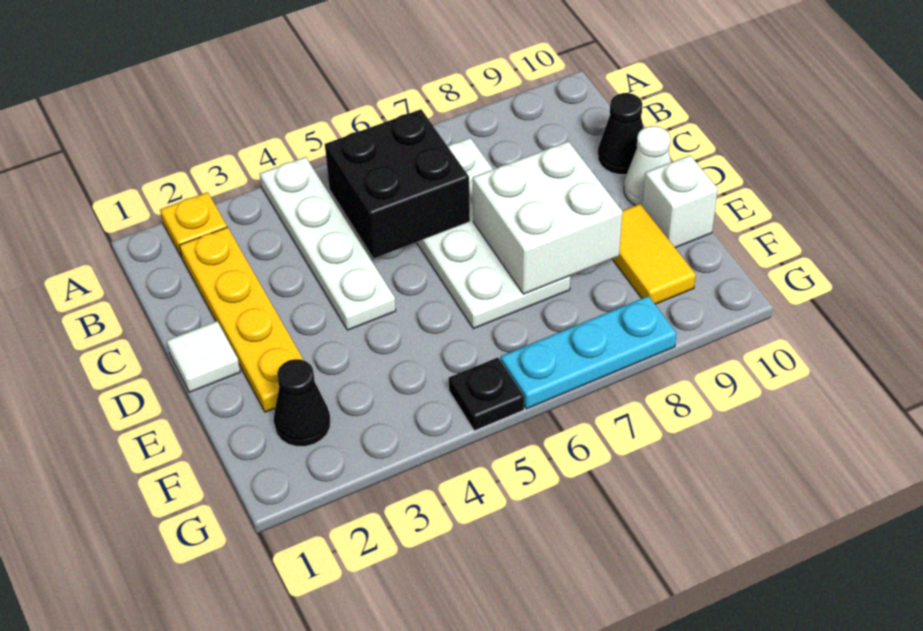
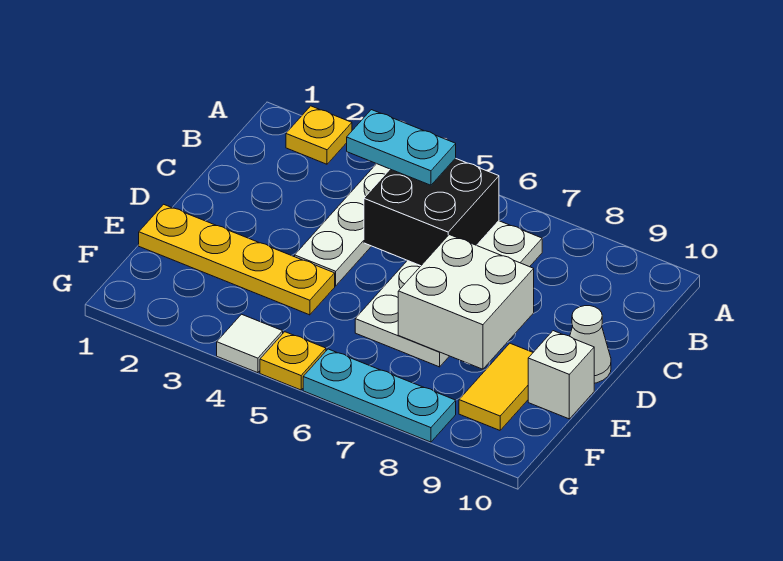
yellow plate B2:E2 level 1 -> yellow plate E1:E4 level 1
none -> cyan plate B4:B5 level 3
black cone C10 level 1 -> none
white tile D1 level 1 -> white tile G4 level 1
black cone F2 level 1 -> none
black plate G5 level 1 -> yellow plate G5 level 1

